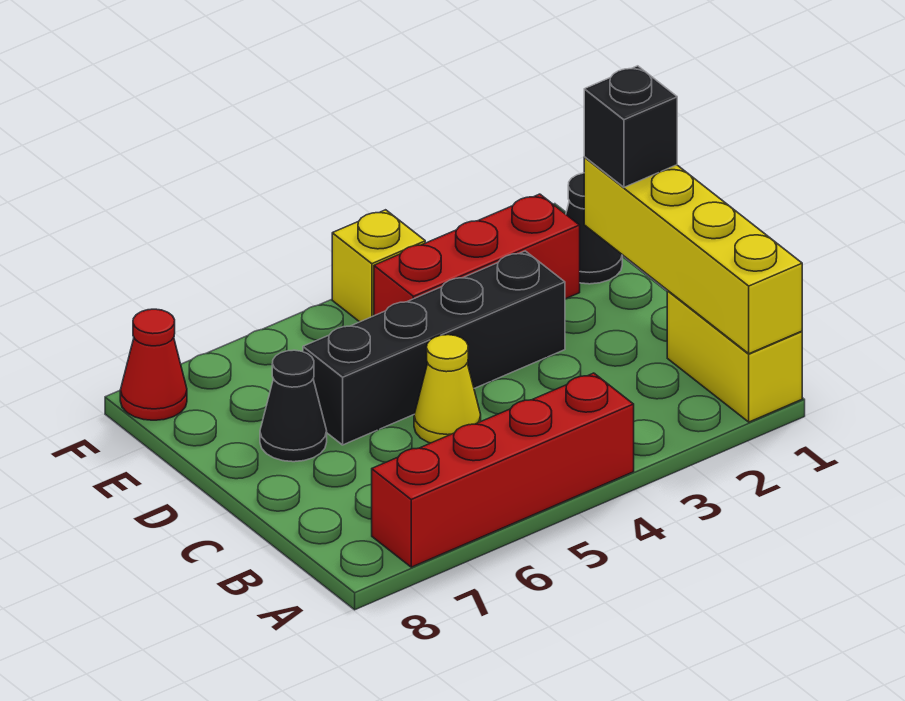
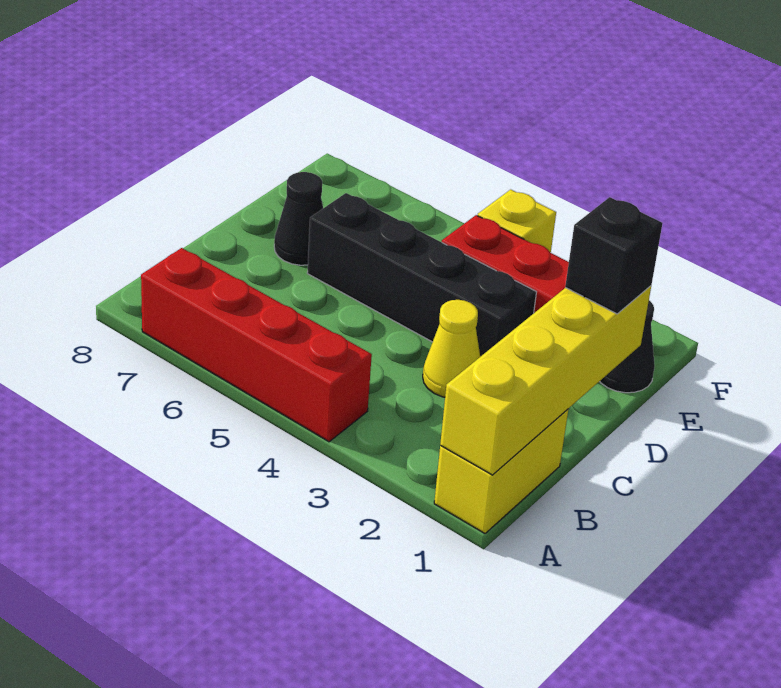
yellow cone C5 level 1 -> yellow cone C3 level 1
red cone F8 level 1 -> none

